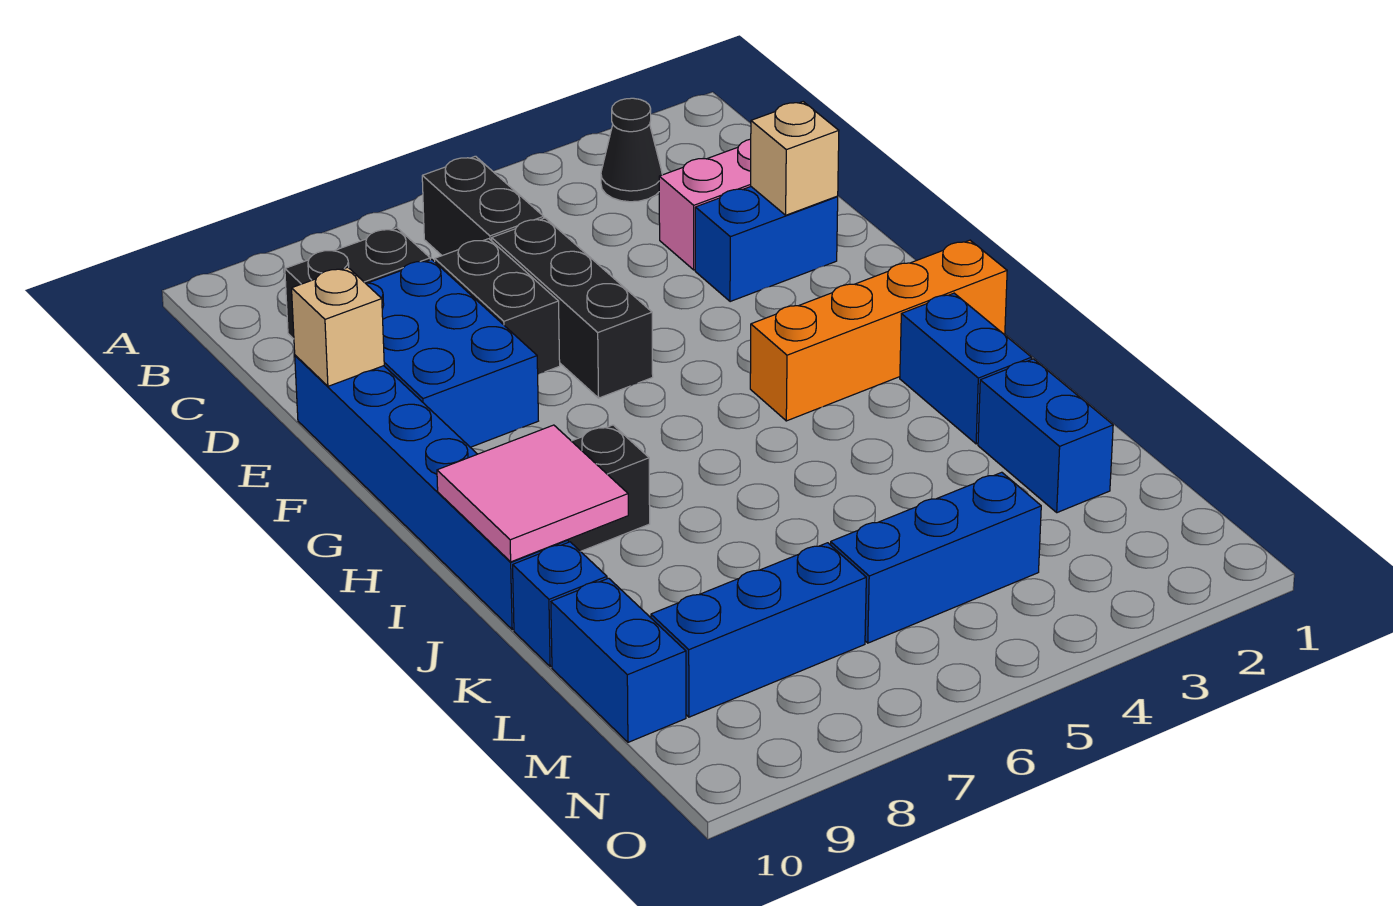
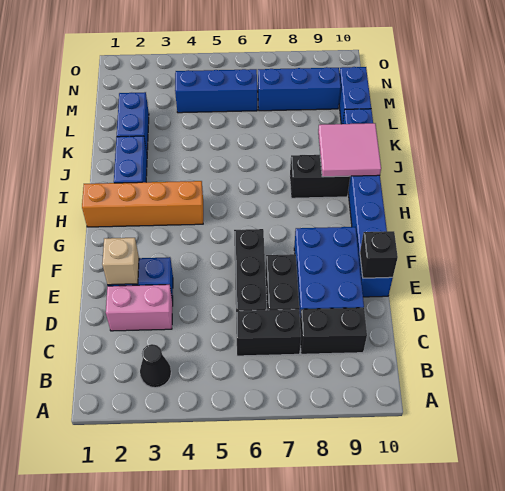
black brick B6:C6 level 1 -> black brick C6:C7 level 1
tan brick E10 level 2 -> black brick E10 level 2

